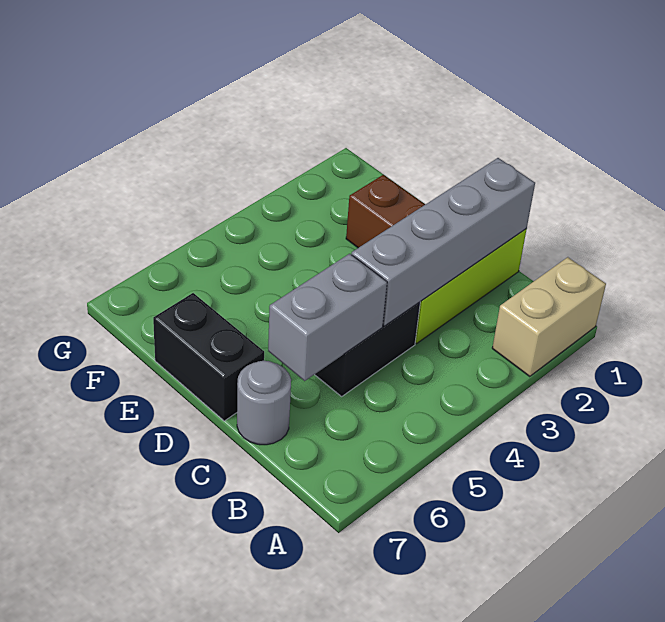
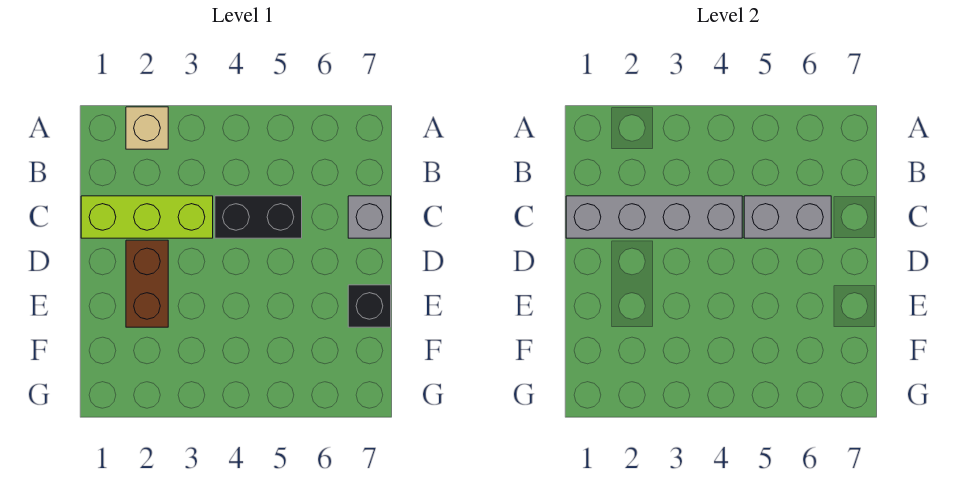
tan brick A1:A2 level 1 -> tan brick A2 level 1
grey round brick C7 level 1 -> grey brick C7 level 1
black brick D7:E7 level 1 -> black brick E7 level 1

